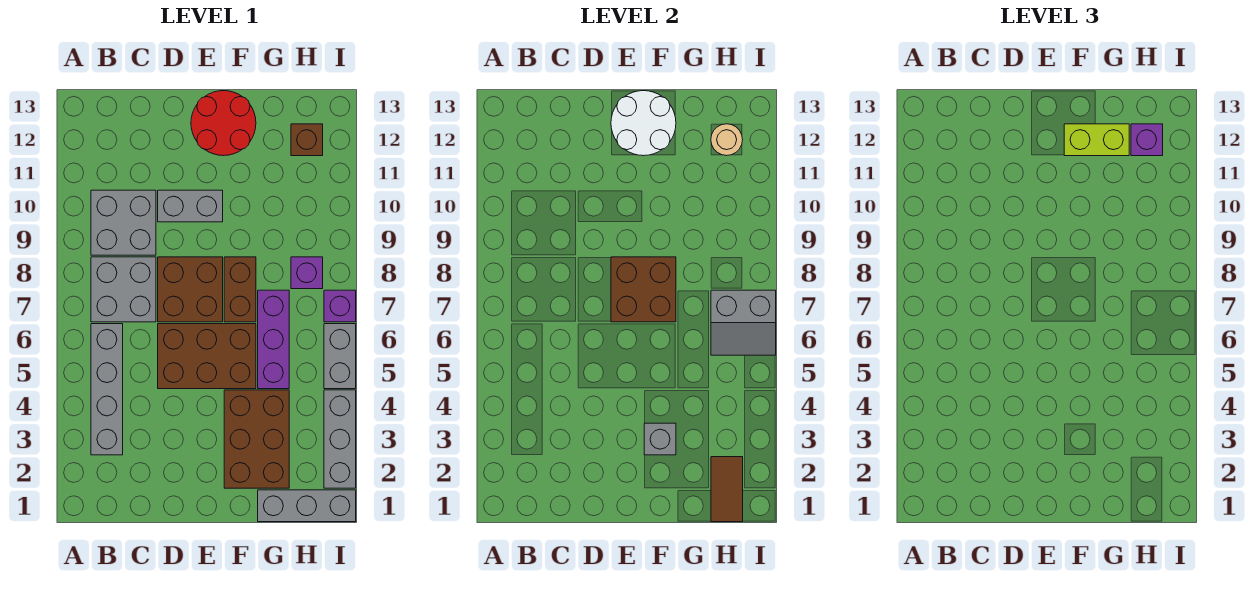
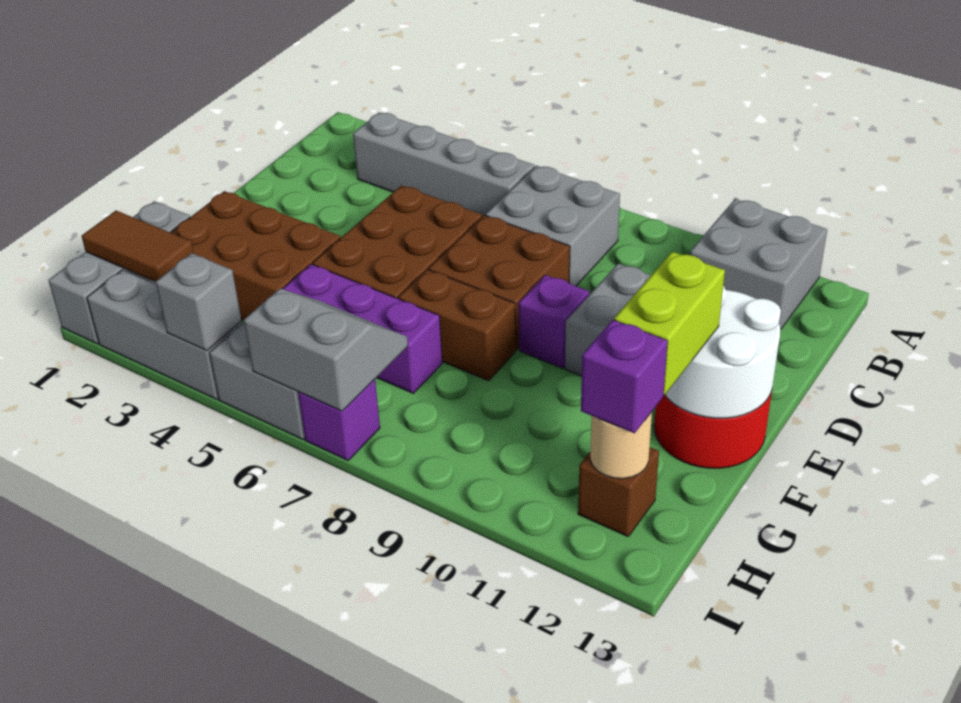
grey brick B9:C10 level 1 -> grey brick A11:B12 level 1
brown brick E7:F8 level 2 -> none
grey brick F3 level 2 -> grey brick I4 level 2
grey slope H6:I7 level 2 top 7 -> grey slope H6:I7 level 2 top I
purple brick H8 level 1 -> purple brick E9 level 1

